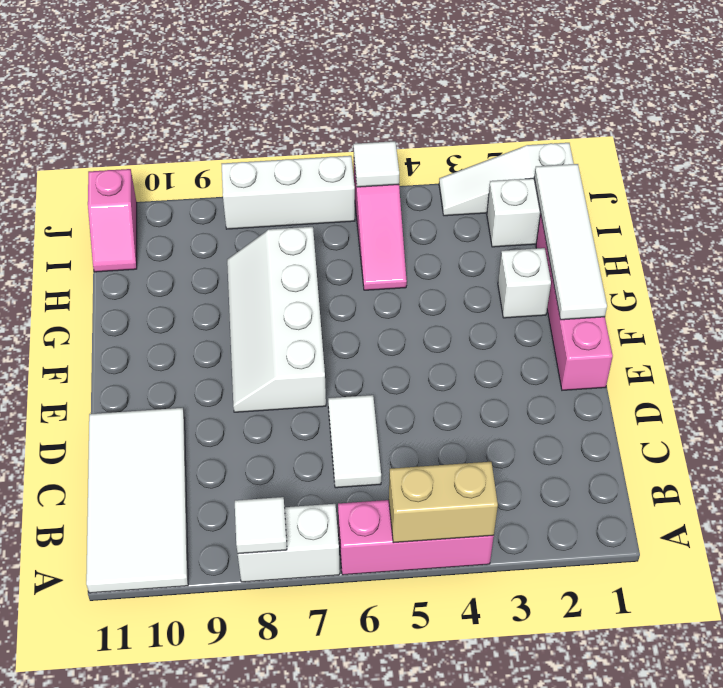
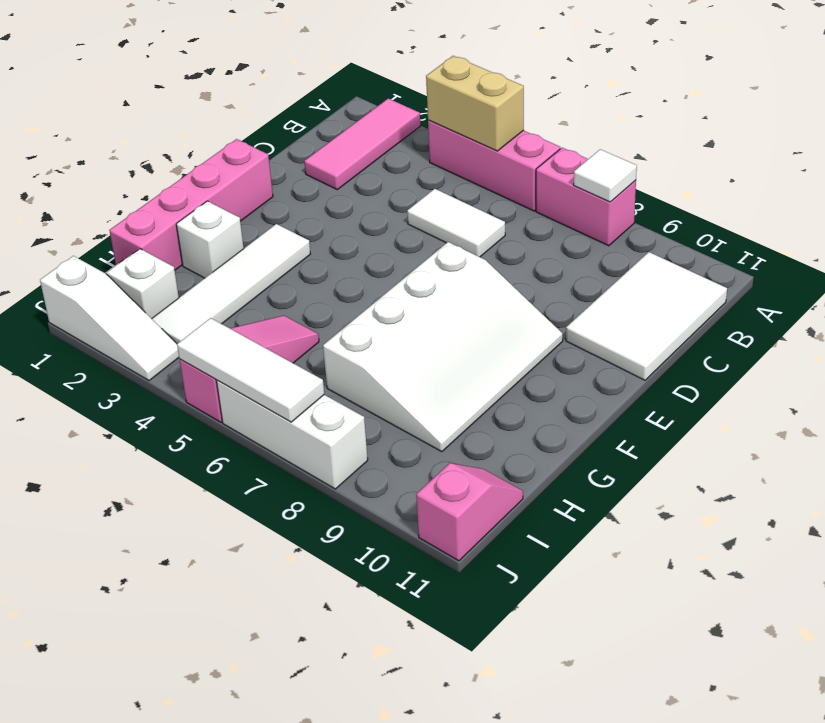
none -> pink tile A2:C2 level 1
white brick A7:A8 level 1 -> pink brick A7:A8 level 1
white tile A10:D11 level 1 -> white tile B10:D11 level 1
white tile C6:D6 level 1 -> white tile C5:C6 level 1
white slope E7:H8 level 1 top 7 -> white slope E7:H9 level 1 top 7
white tile F1:I1 level 2 -> white tile F3:I3 level 1
white tile J5 level 2 -> white tile J5:J7 level 2

